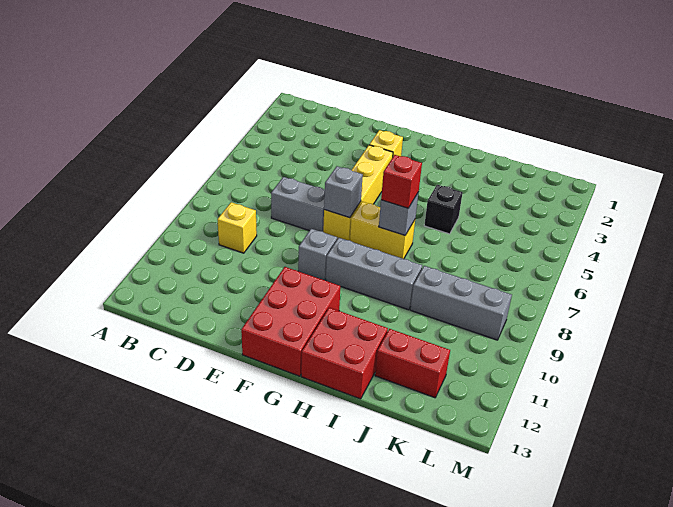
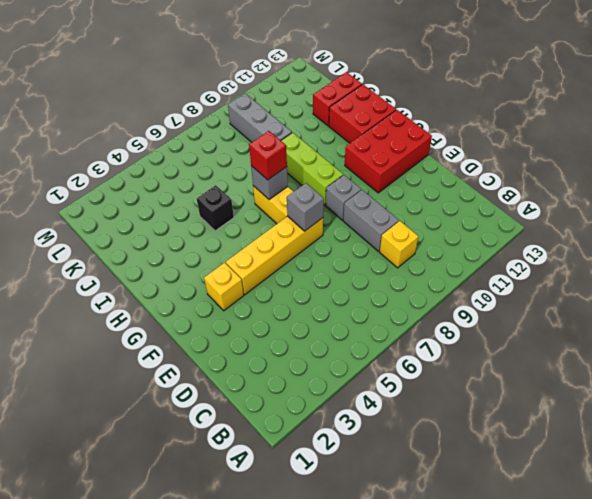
grey brick D7:E7 level 1 -> grey brick D9:E9 level 1
grey brick G9:I9 level 1 -> lime brick G9:I9 level 1
red brick J12:K12 level 1 -> red brick J12:J13 level 1

